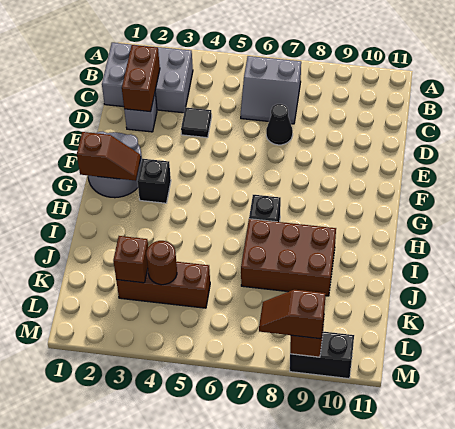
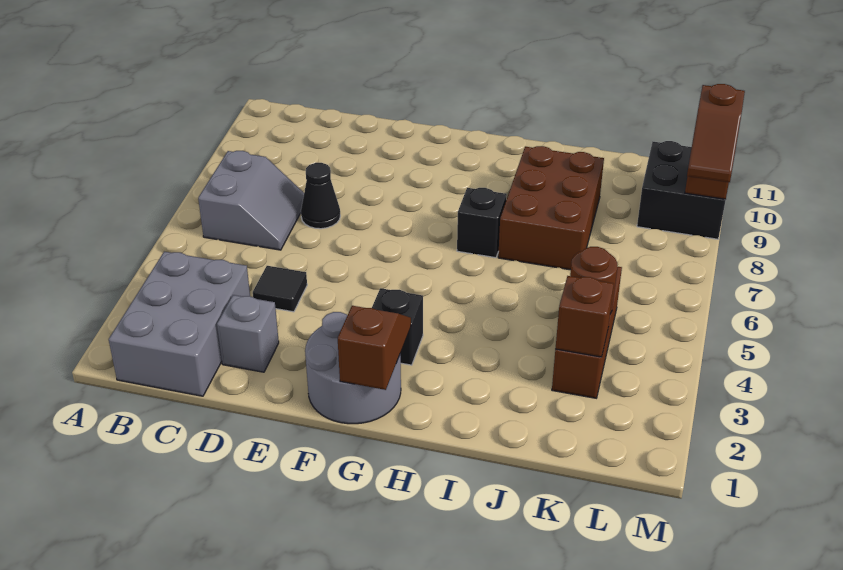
brown brick C2:D2 level 2 -> none
black brick M9:M10 level 1 -> black brick L9:M10 level 1

